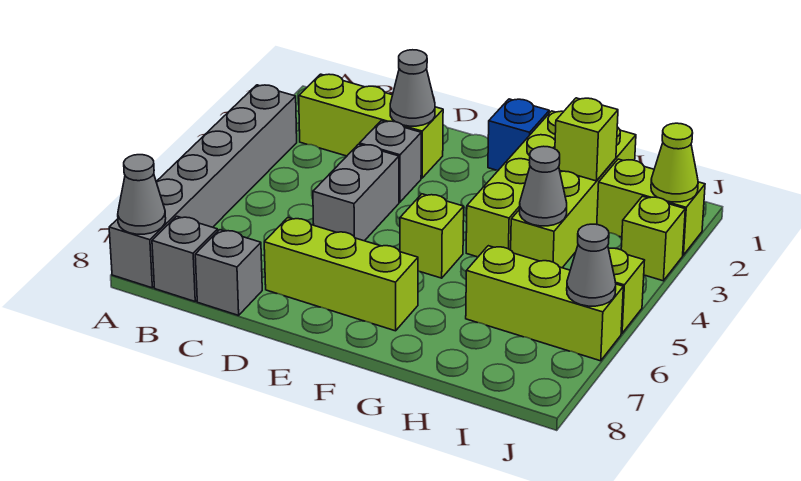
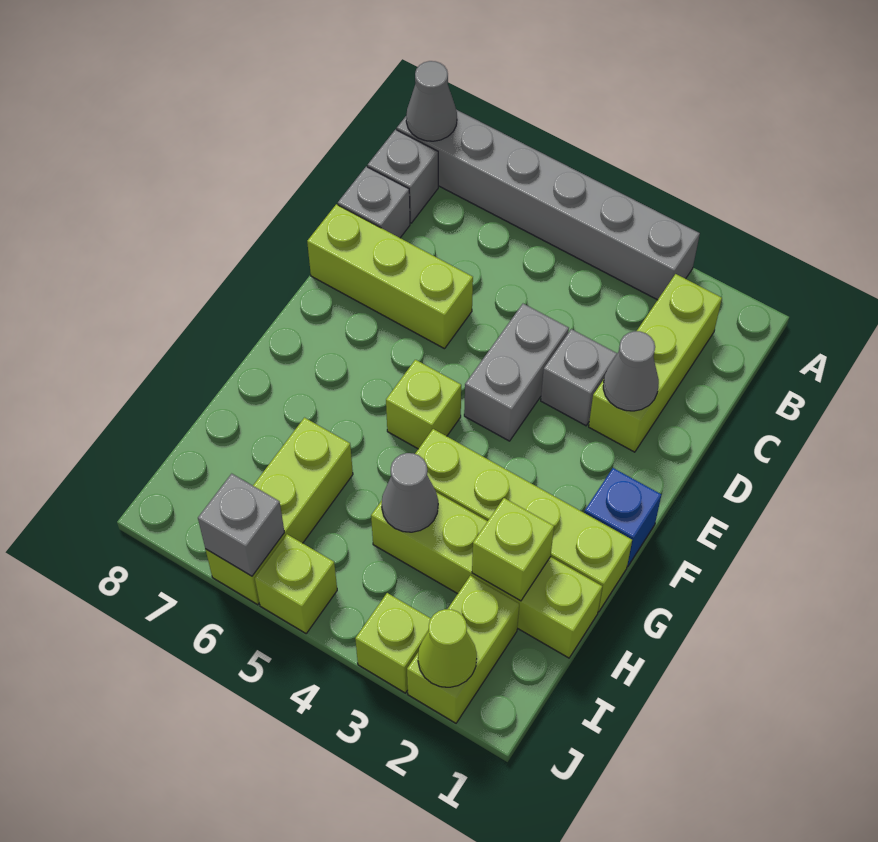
grey brick D4:D5 level 1 -> grey brick D4:E4 level 1
lime brick D7:F7 level 1 -> lime brick D6:D8 level 1
grey cone J6 level 2 -> grey brick J6 level 2

